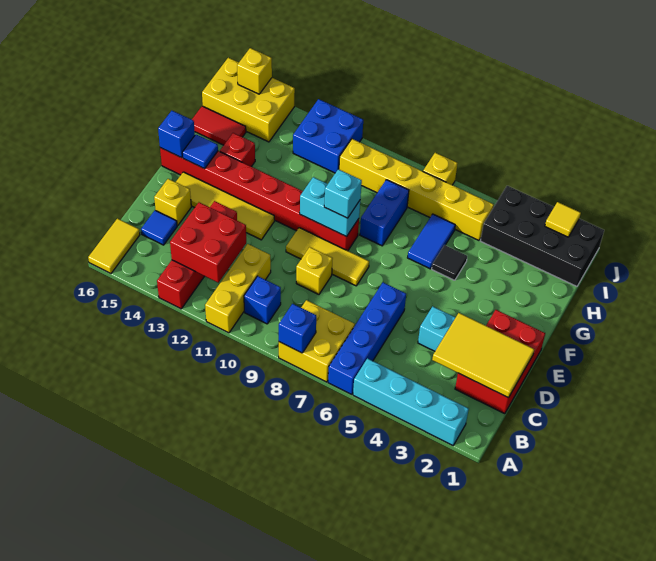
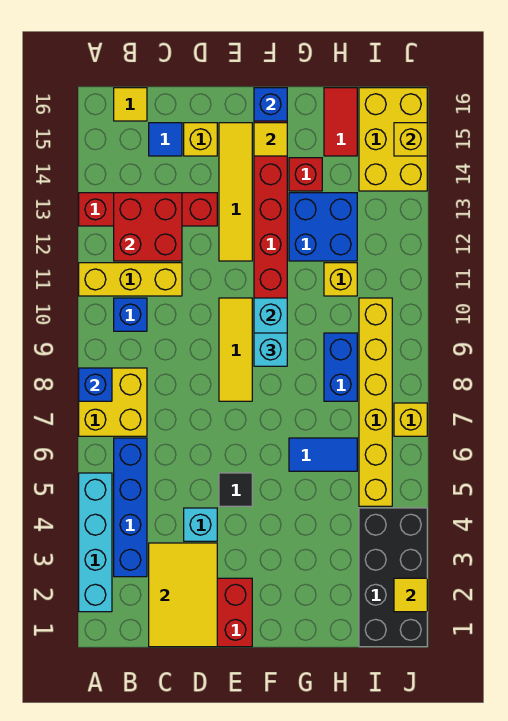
blue brick A6:D6 level 1 -> blue brick B3:B6 level 1
yellow tile A16:B16 level 1 -> yellow tile B16 level 1
yellow brick D9 level 1 -> yellow brick H11 level 1
blue tile F15 level 2 -> yellow tile F15 level 2
black tile G5 level 1 -> black tile E5 level 1
blue brick G8:H8 level 1 -> blue brick H8:H9 level 1
blue brick I11:J12 level 1 -> blue brick G12:H13 level 1

